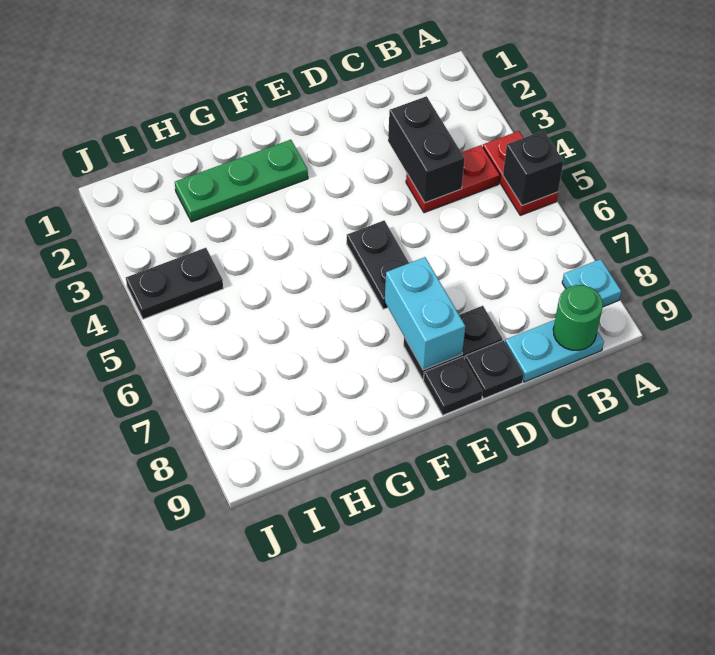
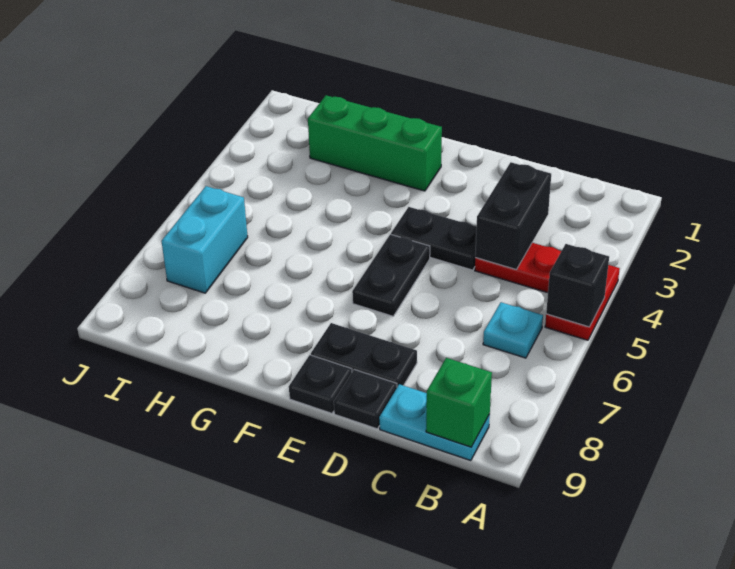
cyan plate A8 level 1 -> cyan plate B6 level 1
green round brick B9 level 2 -> green brick B9 level 2
cyan brick E7:E8 level 2 -> cyan brick I6:I7 level 1
green plate F2:H2 level 1 -> green brick F2:H2 level 1
black plate I4:J4 level 1 -> black plate D4:E4 level 1

